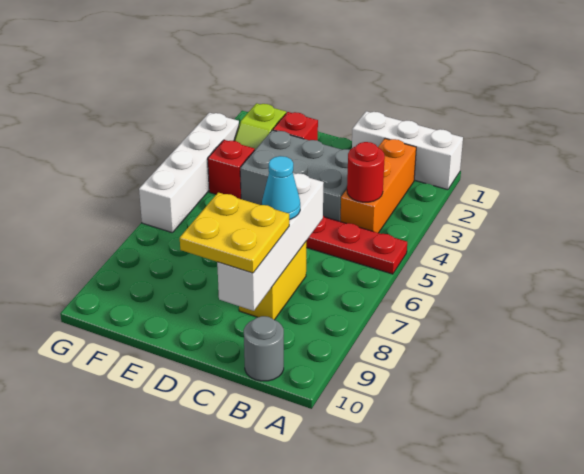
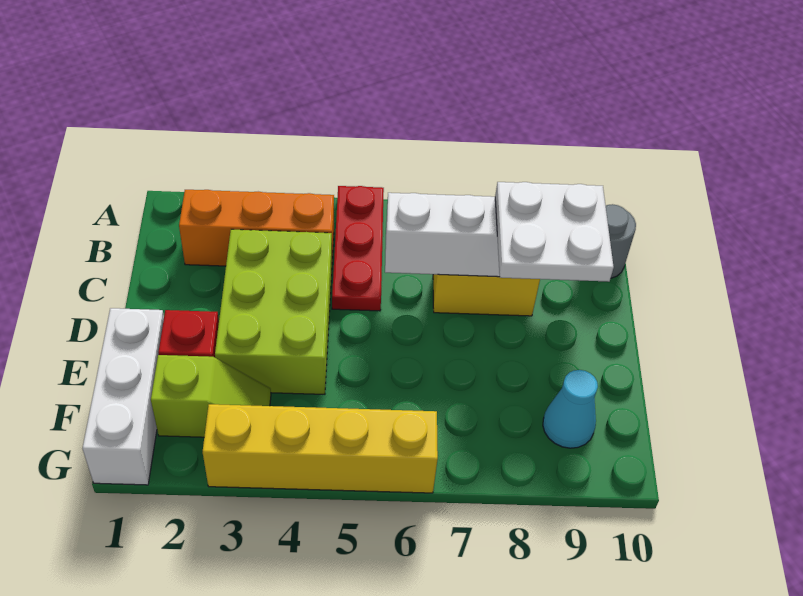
white brick A1:C1 level 1 -> white brick E1:G1 level 1
red round brick B4 level 2 -> none
grey brick C3:E4 level 1 -> lime brick C3:E4 level 1
cyan cone C7 level 3 -> cyan cone F9 level 1
yellow plate C8:D9 level 3 -> white plate C8:D9 level 3
red brick F4 level 1 -> none
white brick G3:G6 level 1 -> yellow brick G3:G6 level 1

